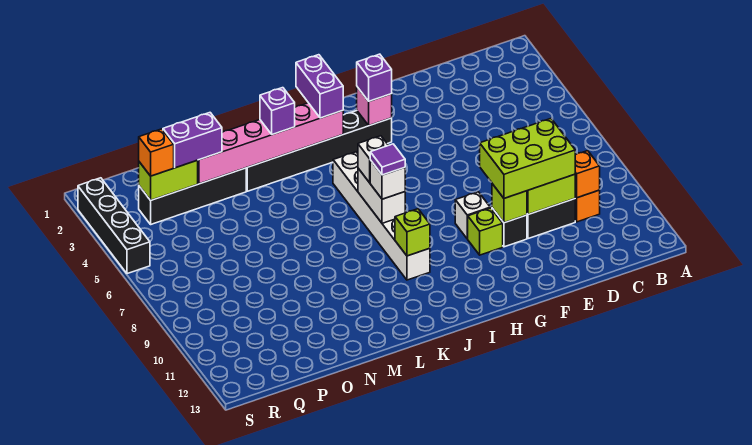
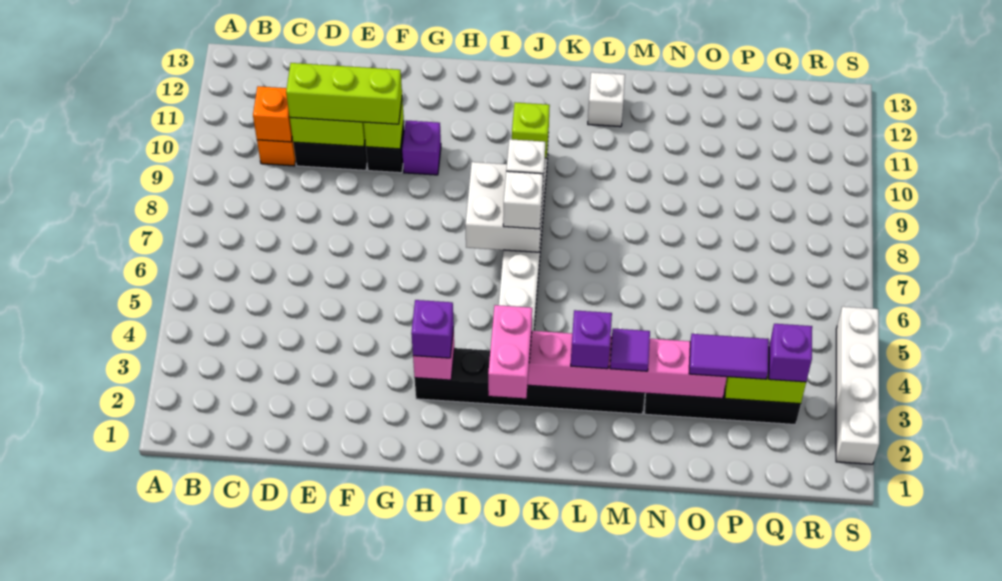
lime brick D9:F10 level 3 -> lime brick D10:F10 level 3
white brick G9 level 1 -> white brick L12 level 1
lime brick G10 level 1 -> purple brick G10 level 1
purple brick J2:J3 level 3 -> pink brick J2:J3 level 3
white brick J7:J8 level 2 -> white brick I7:J8 level 2
purple tile J8 level 4 -> purple tile M3 level 3
purple brick O3:P3 level 3 -> purple tile O3:P3 level 3
orange brick Q3 level 3 -> purple brick Q3 level 3
black brick S2:S5 level 1 -> white brick S2:S5 level 1

